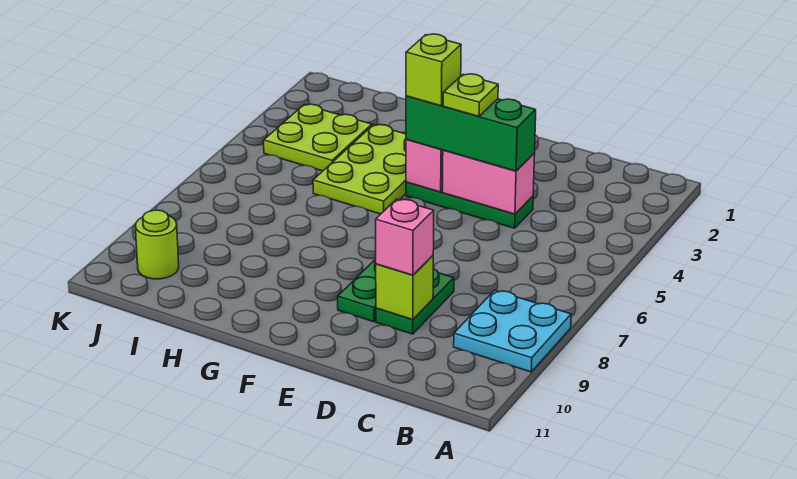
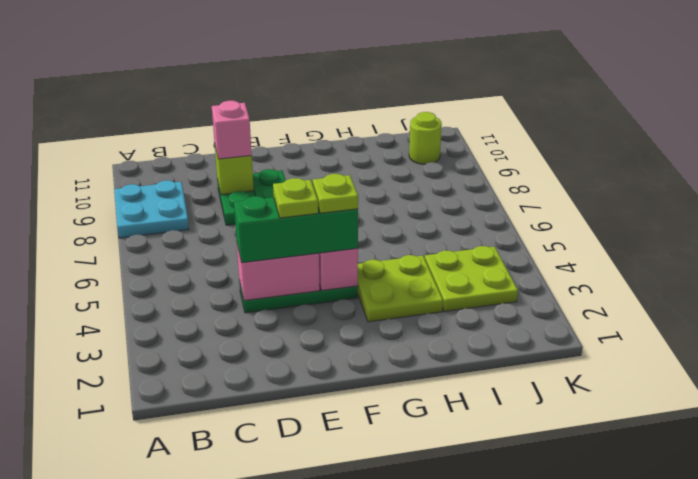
lime brick F4 level 4 -> lime plate F4 level 4
lime plate G3:H5 level 1 -> lime plate G3:H4 level 1

